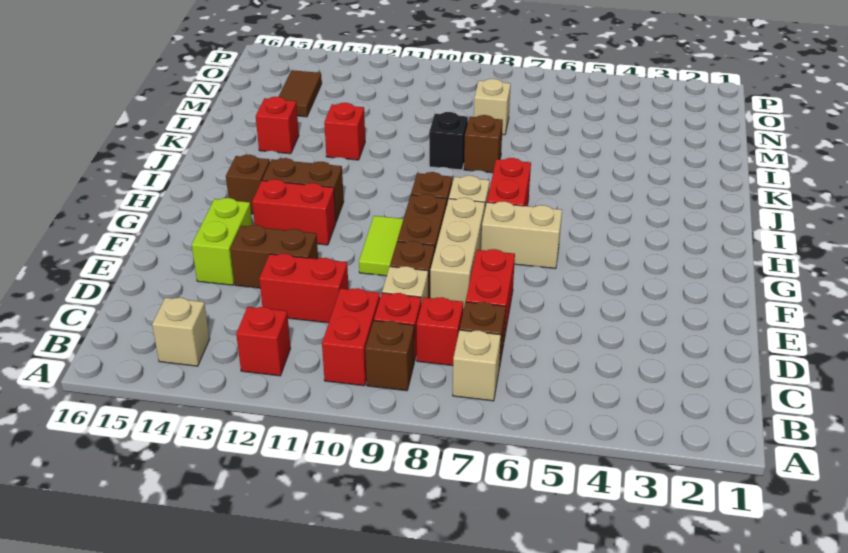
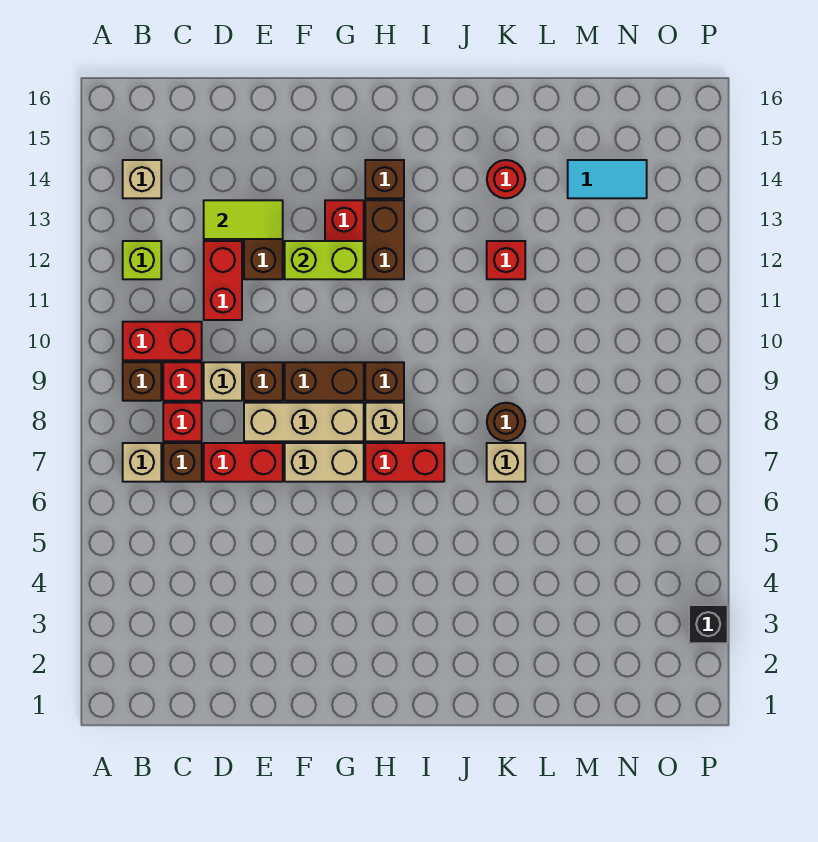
red brick B12 level 1 -> lime brick B12 level 1
lime brick E14:F14 level 1 -> lime brick F12:G12 level 2
lime tile F10:G10 level 1 -> lime tile D13:E13 level 2
tan brick G6:G7 level 1 -> tan brick F7:G7 level 1
brown brick K8 level 1 -> brown round brick K8 level 1
black brick K9 level 1 -> black brick P3 level 1
red brick K14 level 1 -> red round brick K14 level 1
tan brick M8 level 1 -> tan brick K7 level 1
brown tile M14:N14 level 1 -> cyan tile M14:N14 level 1

